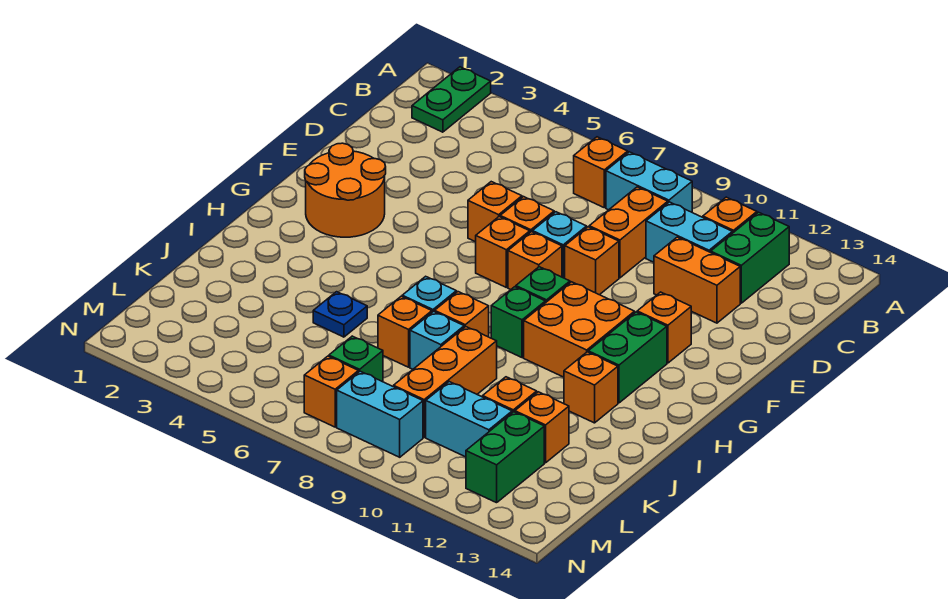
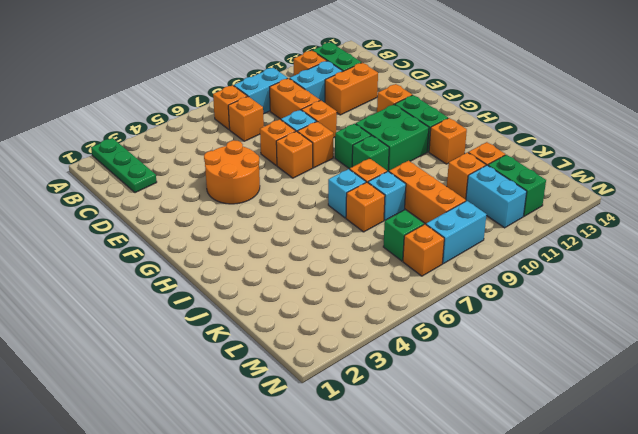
green plate A2:B2 level 1 -> green plate A2:C2 level 1
orange brick E6 level 1 -> orange brick C7 level 1
orange round brick F2:G3 level 1 -> orange round brick E4:F5 level 1
orange brick G10:H11 level 1 -> green brick G10:H11 level 1
blue plate J5 level 1 -> none
cyan brick L10:L11 level 1 -> cyan brick L11:M11 level 1

